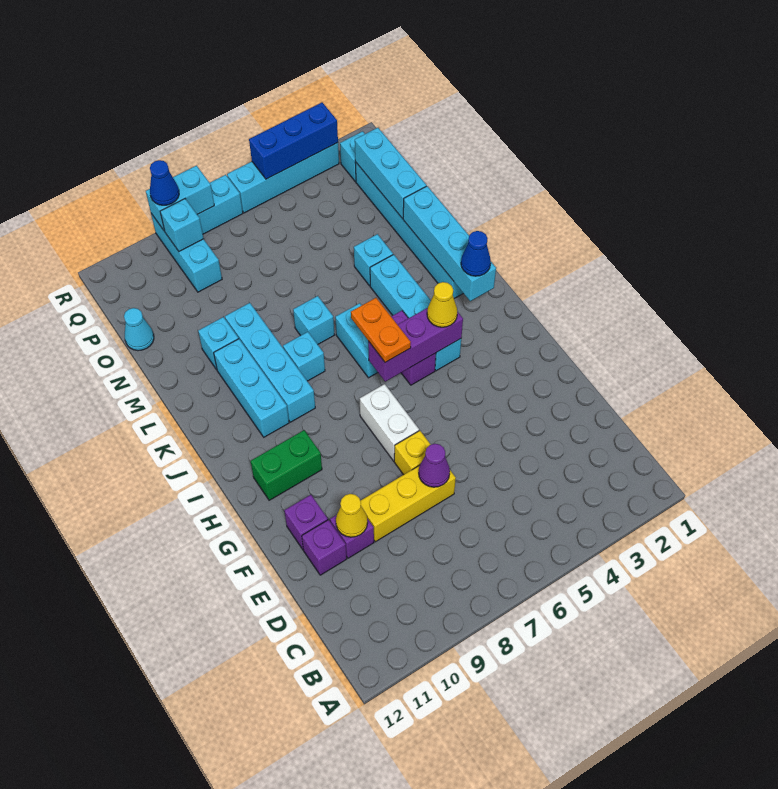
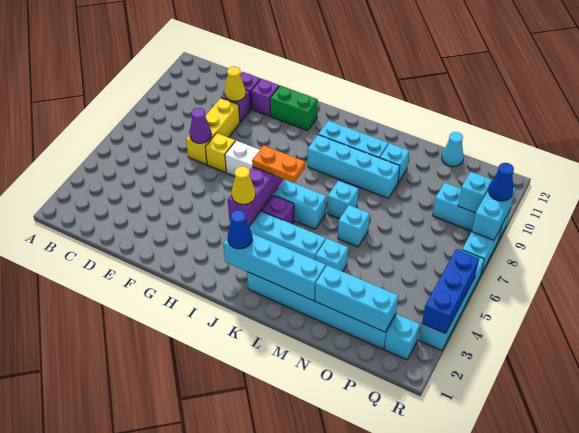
green brick H10:H11 level 1 -> green brick G11:H11 level 1
cyan brick K8 level 1 -> cyan brick M6 level 1

